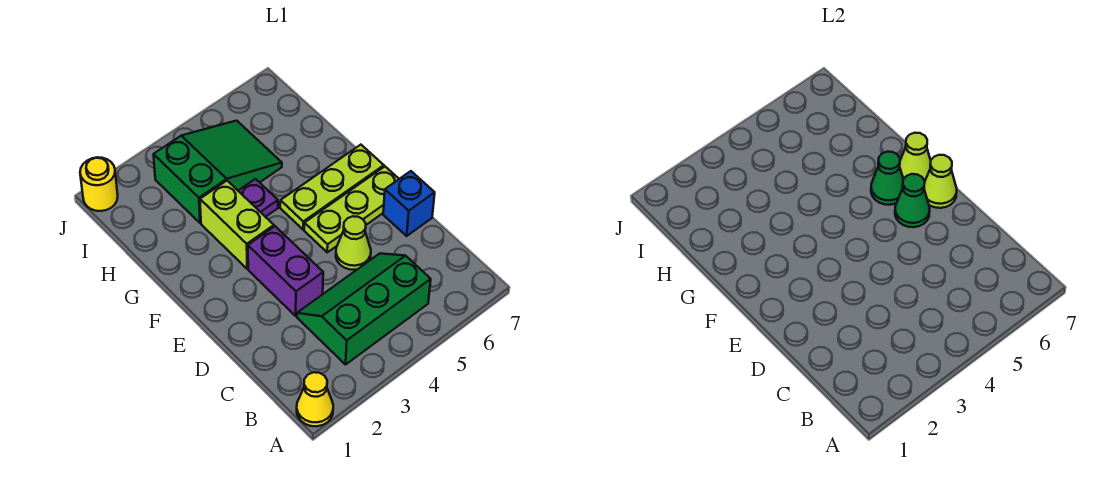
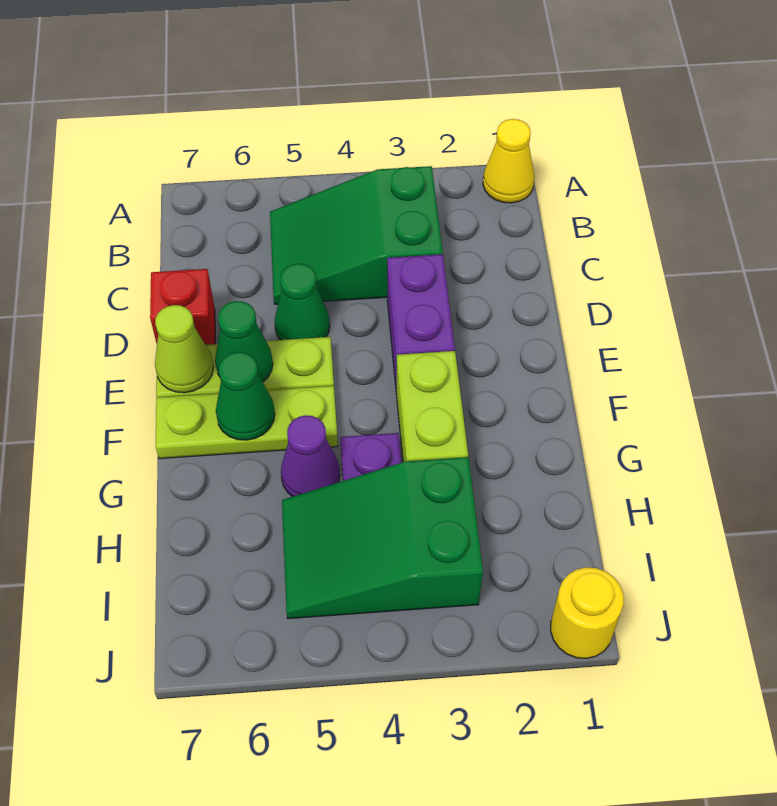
green slope B3:C5 level 1 top B -> green slope B3:C5 level 1 top 3
lime cone D5 level 1 -> green cone D5 level 1
blue brick D7 level 1 -> red brick D7 level 1
lime cone F7 level 2 -> none
none -> purple cone G5 level 1

